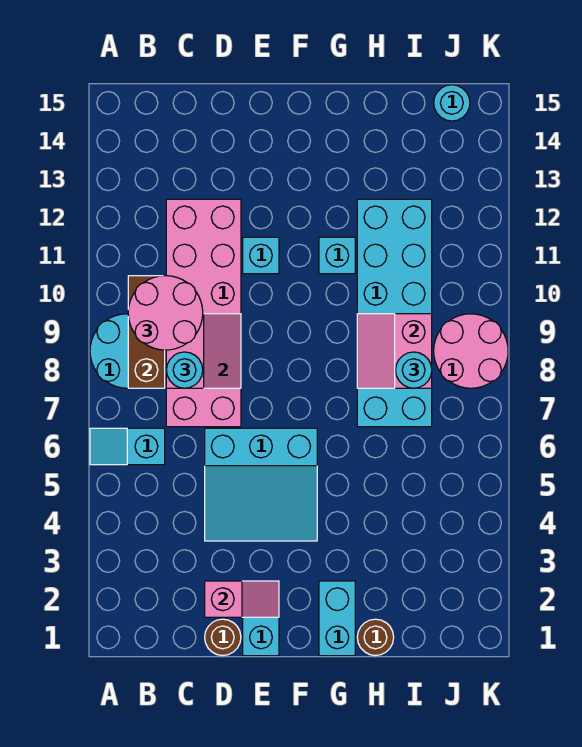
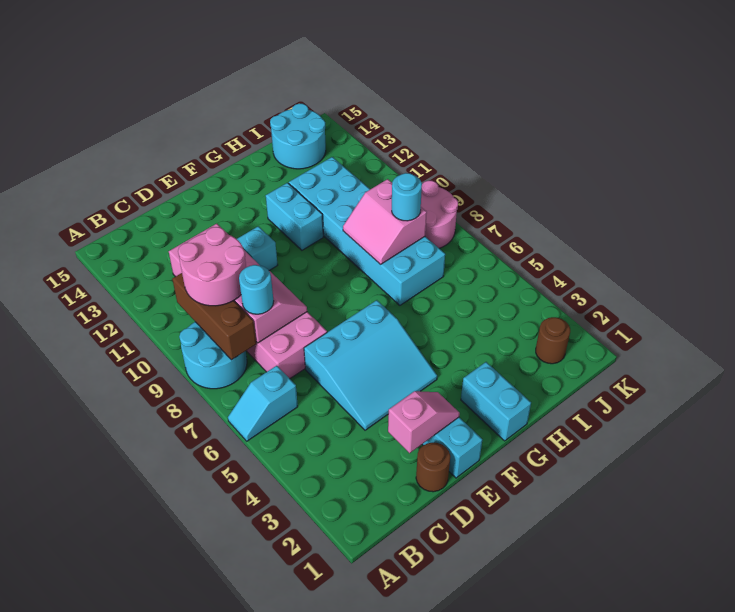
cyan brick G11 level 1 -> cyan brick G11:G12 level 1
brown round brick H1 level 1 -> brown round brick J2 level 1
cyan round brick J15 level 1 -> cyan round brick I14:J15 level 1

